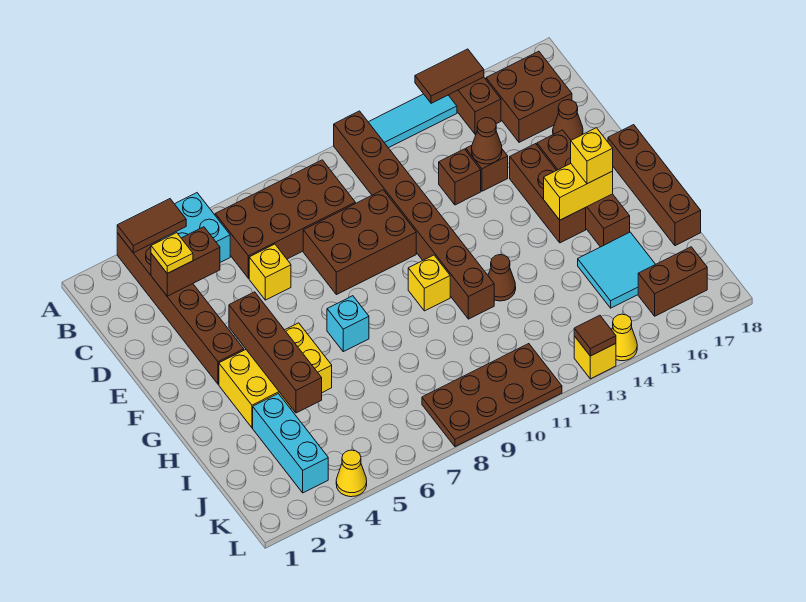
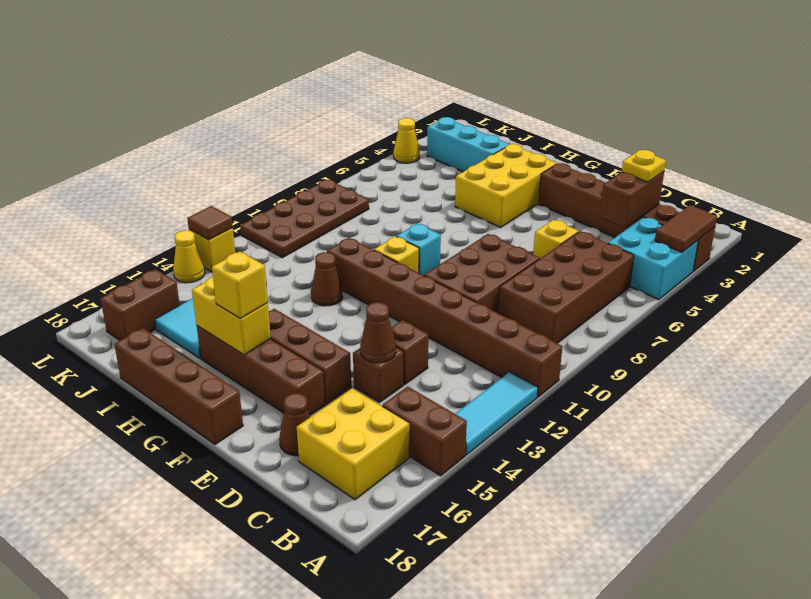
brown tile A14:A15 level 2 -> none
brown brick B16:C17 level 1 -> yellow brick B16:C17 level 1
brown brick F4:I4 level 2 -> none
cyan brick G7 level 1 -> cyan brick G9 level 1
yellow brick G15:G16 level 2 -> yellow brick G16:H16 level 2

